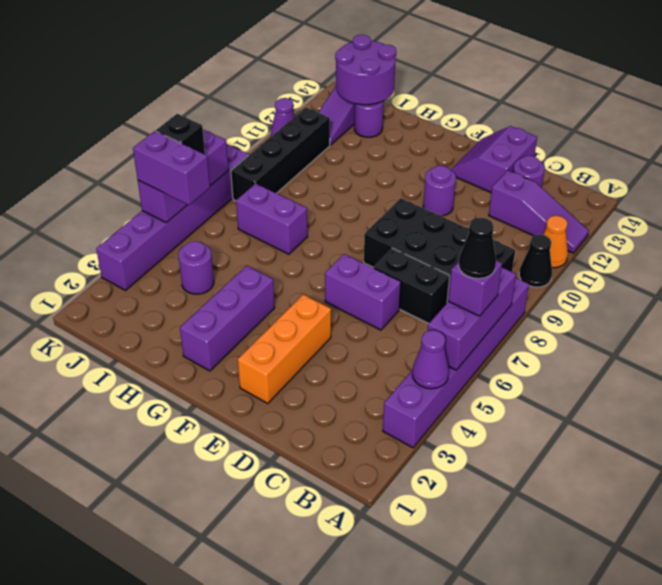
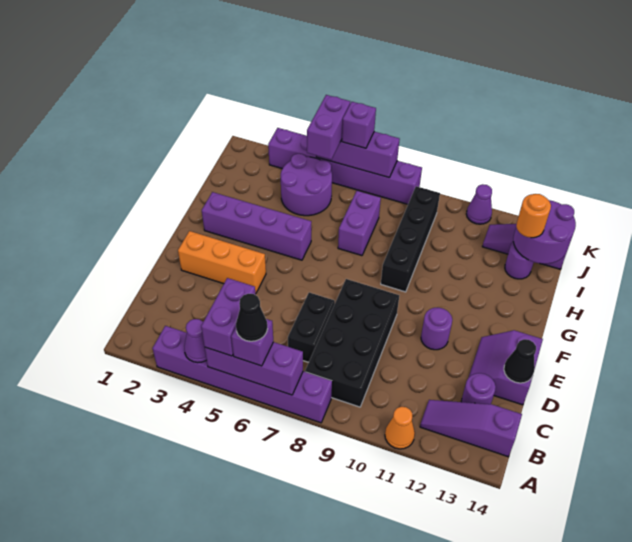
black cone A10 level 1 -> black cone D14 level 2
purple slope A12:C12 level 1 top C -> purple slope B12:B14 level 1 top 14
purple brick D6:E6 level 1 -> purple brick A5:B5 level 3
purple slope D13:E14 level 1 top D -> purple slope D13:E14 level 1 top 14
purple brick G2:G4 level 1 -> purple brick G2:G5 level 1
purple round brick I4 level 1 -> purple round brick I4:J5 level 1
none -> orange round brick I13 level 3
black brick J8:J11 level 1 -> black brick G9:J9 level 1
black brick K6 level 3 -> purple brick K6 level 3

